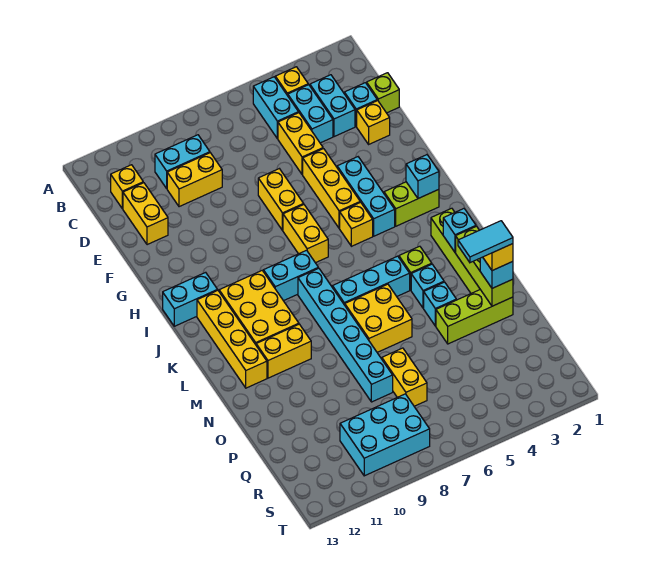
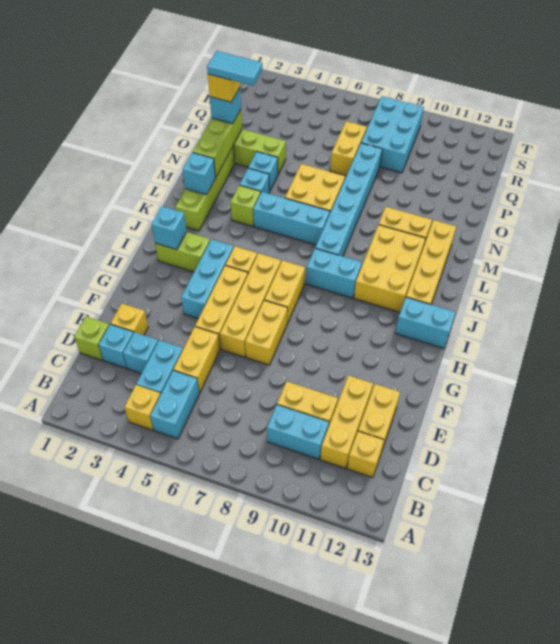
cyan brick C3:D3 level 1 -> cyan brick D3 level 1
none -> yellow brick C11:E11 level 1
none -> yellow brick F6:I6 level 1
cyan brick R8:S10 level 1 -> cyan brick Q8:S9 level 1

